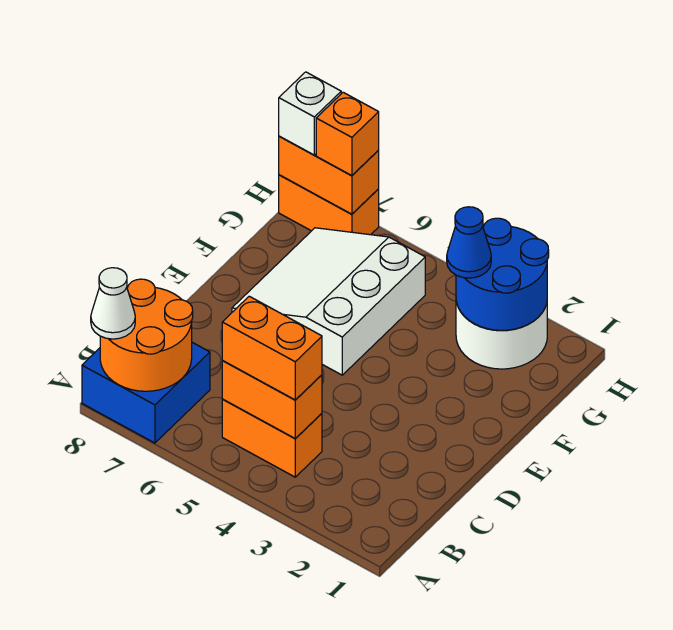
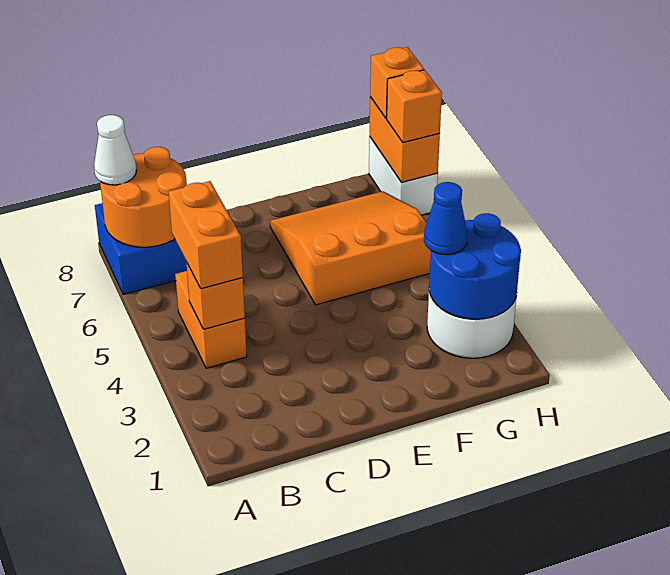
orange brick B4:B5 level 2 -> orange brick B4 level 2
white slope E5:G7 level 1 top 5 -> orange slope E5:G7 level 1 top 5
orange brick H7:H8 level 1 -> white brick H7:H8 level 1
white brick H8 level 3 -> orange brick H8 level 3

